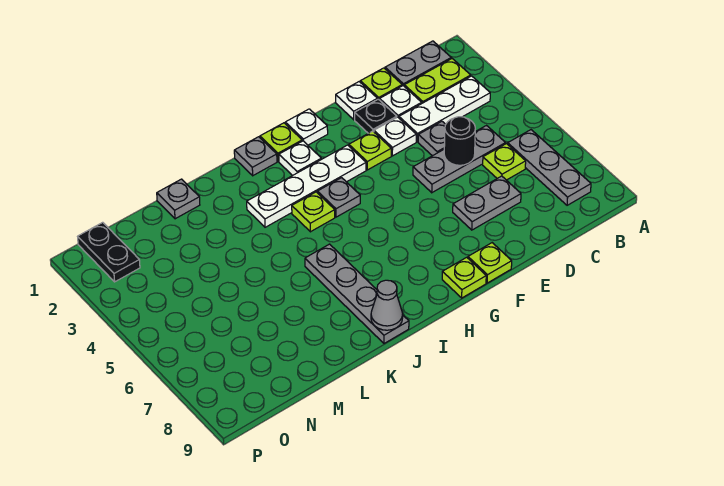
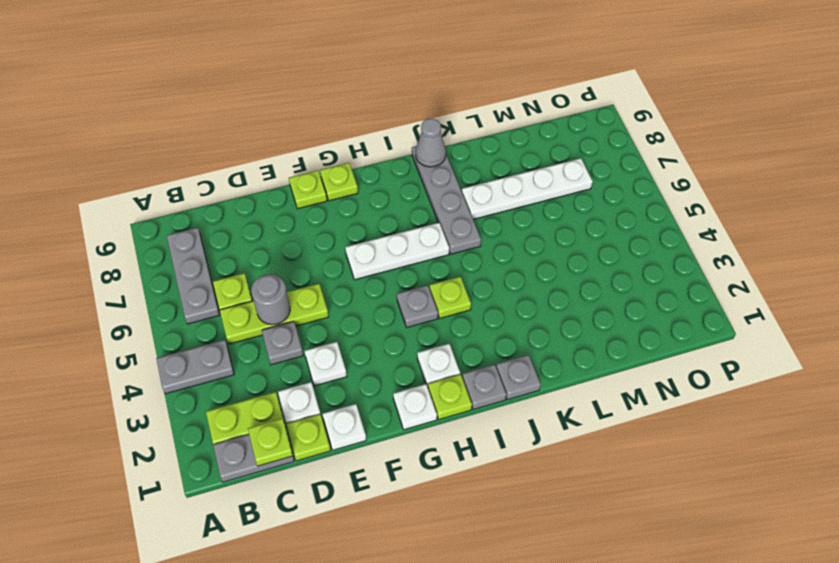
white plate B3:D3 level 1 -> white plate G6:I6 level 1
grey plate C5:E5 level 1 -> lime plate C5:E5 level 1
black round brick D5 level 2 -> grey round brick D5 level 2
grey plate D7:E7 level 1 -> grey plate A4:B4 level 1
black plate E2 level 1 -> none
lime plate F3 level 1 -> lime plate C1 level 2
white plate G3:J3 level 1 -> white plate K7:N7 level 1
grey plate L1 level 1 -> grey plate J1 level 1
black plate O1:O2 level 1 -> none

